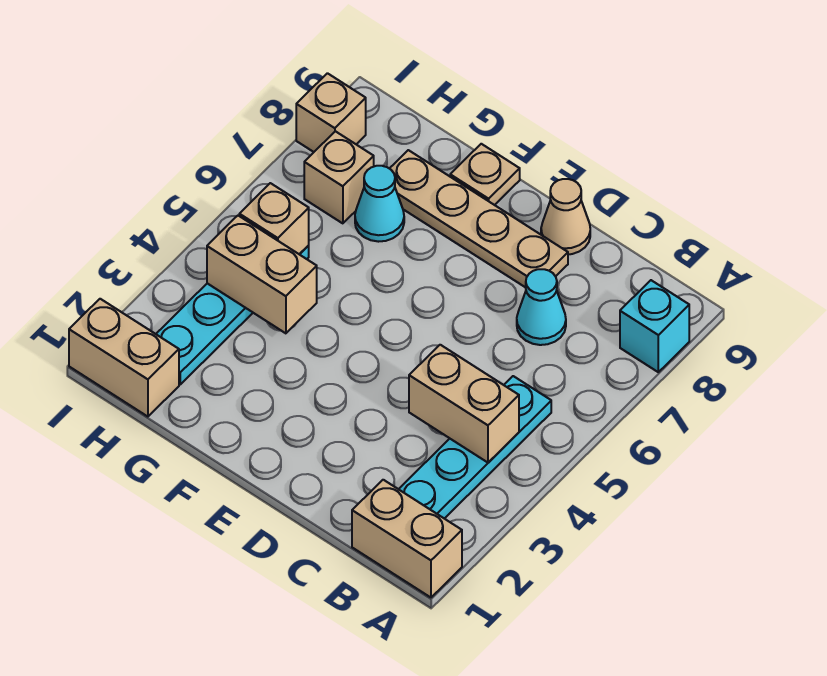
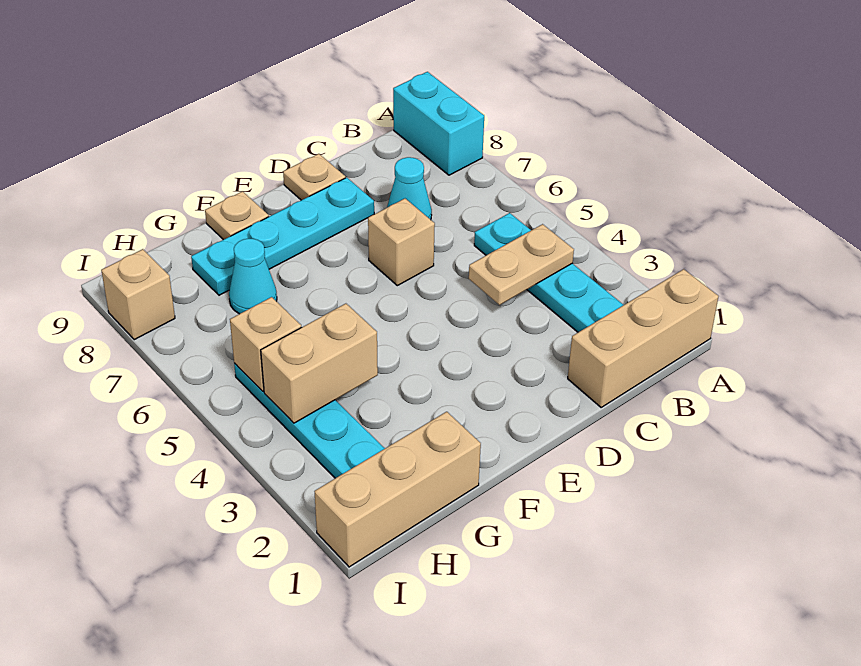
tan brick A1:B1 level 1 -> tan brick A1:C1 level 1
cyan brick A8 level 1 -> cyan brick A8:A9 level 1
tan brick B4:C4 level 2 -> tan plate B4:C4 level 2
tan plate D8:G8 level 1 -> cyan plate D8:G8 level 1
tan cone D9 level 1 -> tan plate D9 level 1
tan brick H1:I1 level 1 -> tan brick G1:I1 level 1
tan brick H7 level 1 -> tan brick D6 level 1

